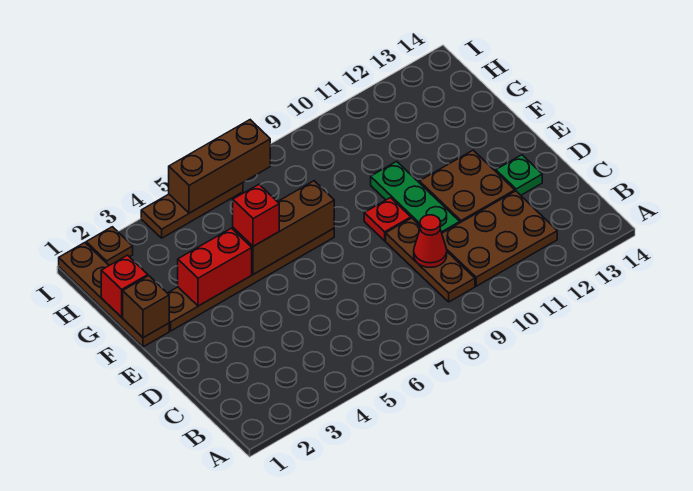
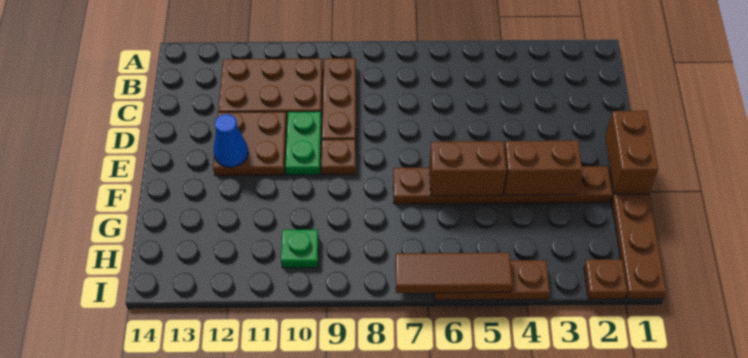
red cone C9 level 2 -> none
green plate D10:F10 level 1 -> green plate D10:E10 level 1
green plate D13 level 1 -> green plate H10 level 1
red plate E9 level 1 -> brown plate E9 level 1
none -> blue cone E12 level 2
brown brick F1 level 2 -> brown brick E1:F1 level 2
red brick F3:F4 level 2 -> brown brick F3:F4 level 2
brown brick F5:F7 level 2 -> brown brick F5:F6 level 2
red brick F5 level 3 -> none
red brick G1 level 2 -> none
brown brick I5:I7 level 2 -> brown tile I5:I7 level 2

